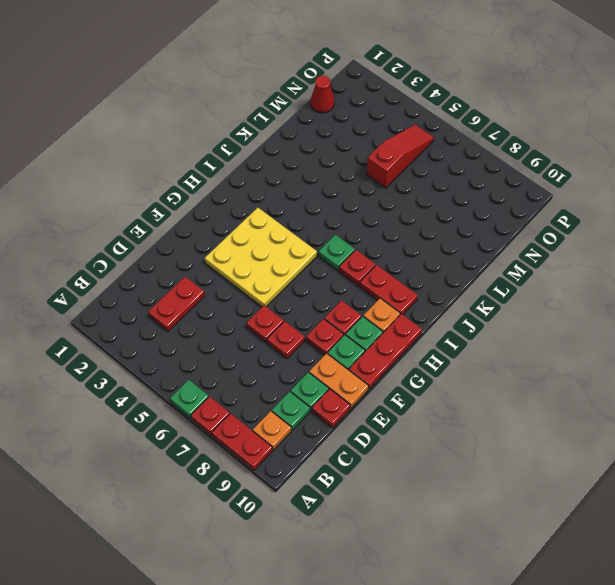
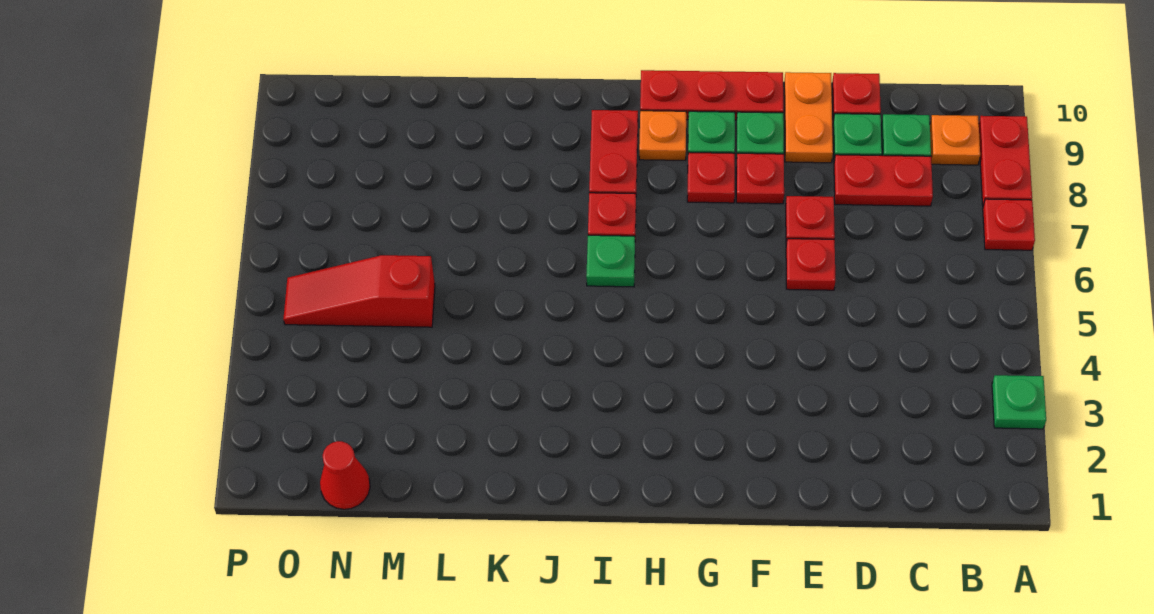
green plate A6 level 1 -> green plate A3 level 1
red plate C3:D3 level 1 -> red plate C8:D8 level 1
yellow plate F3:H5 level 1 -> none

